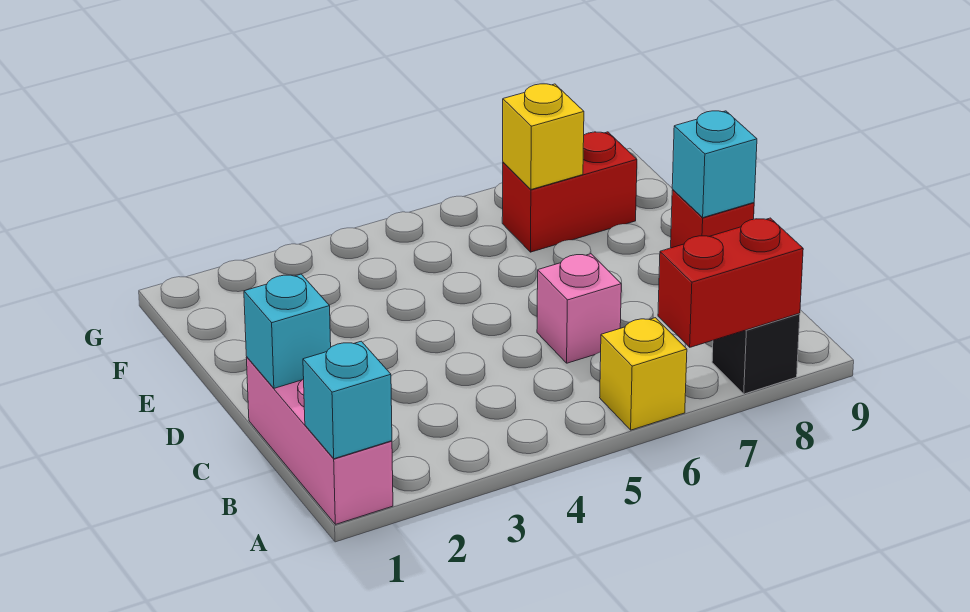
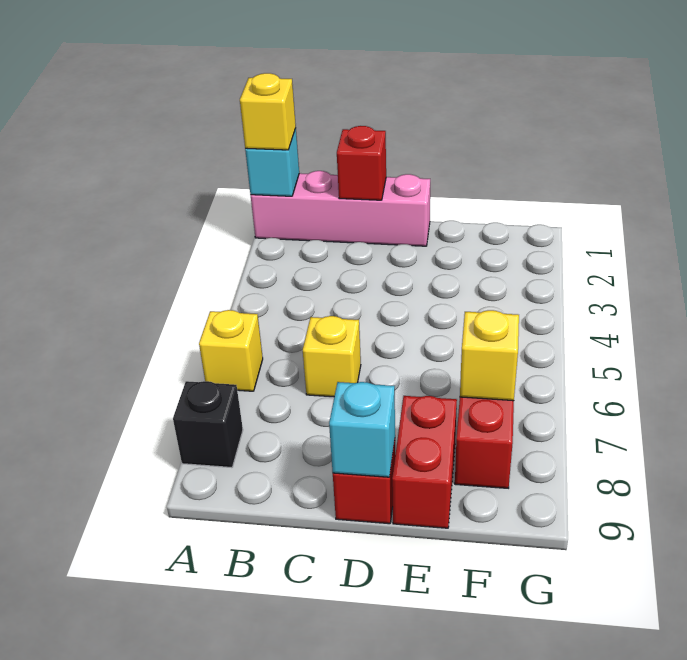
pink brick A1:C1 level 1 -> pink brick A1:D1 level 1
none -> yellow brick A1 level 3
red brick A7:A8 level 2 -> red brick E8:E9 level 1
cyan brick C1 level 2 -> red brick C1 level 2
pink brick C6 level 1 -> yellow brick C6 level 1

